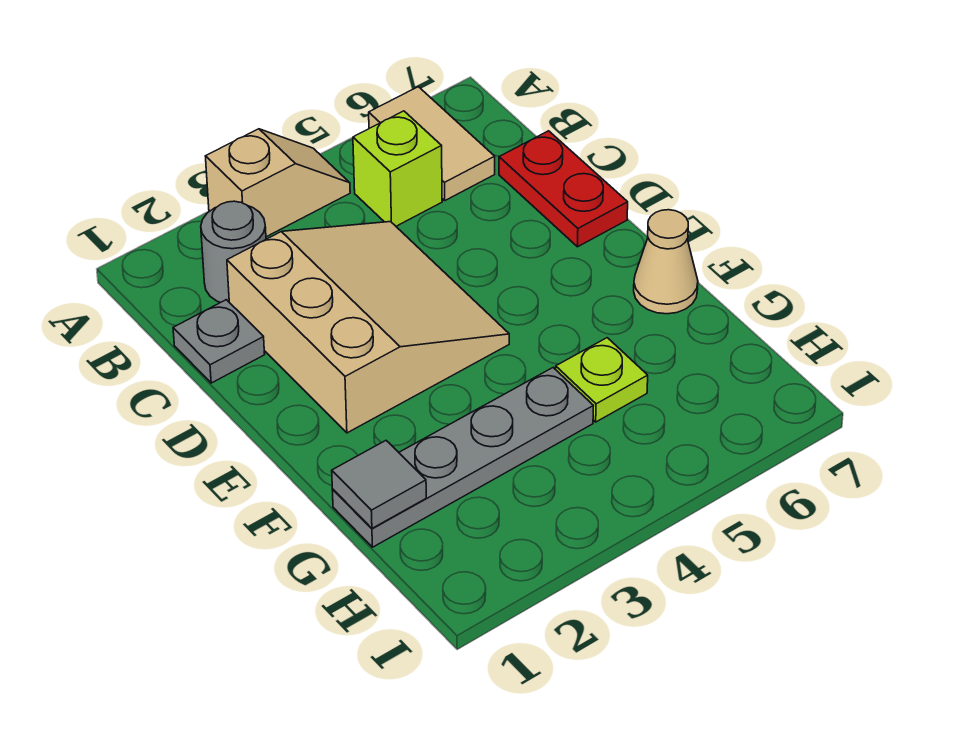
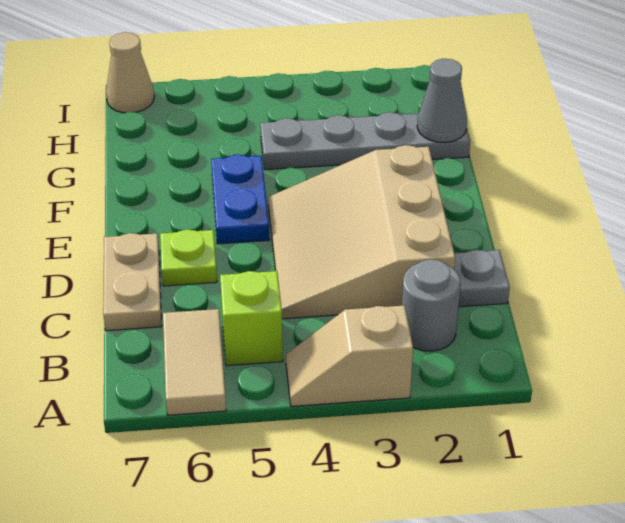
red plate C7:D7 level 1 -> tan plate C7:D7 level 1
none -> blue plate E5:F5 level 1
tan cone F7 level 1 -> tan cone I7 level 1
grey tile G1 level 2 -> grey cone G1 level 2
lime plate G5 level 1 -> lime plate D6 level 1

